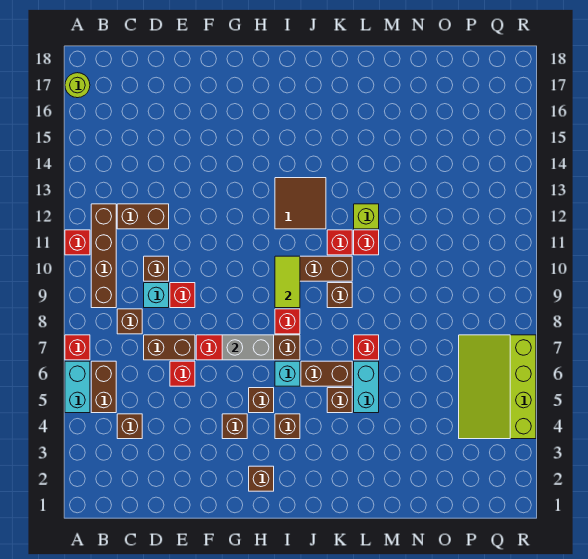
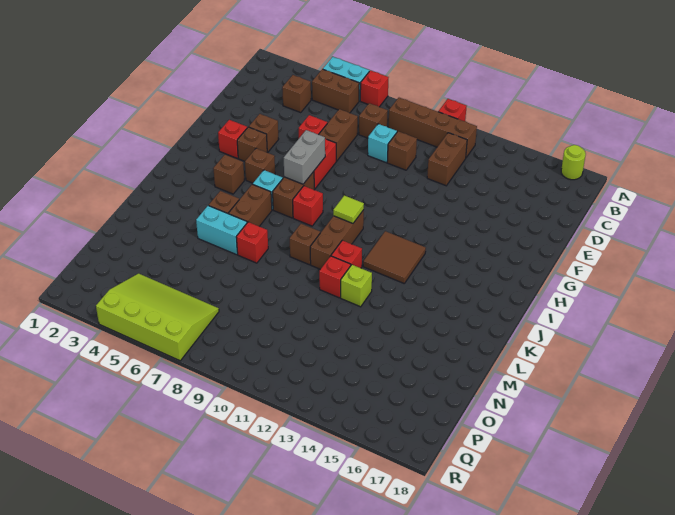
red brick E9 level 1 -> red brick G3 level 1
brown brick H2 level 1 -> brown brick F4 level 1
lime tile I9:I10 level 2 -> lime tile I10 level 2

